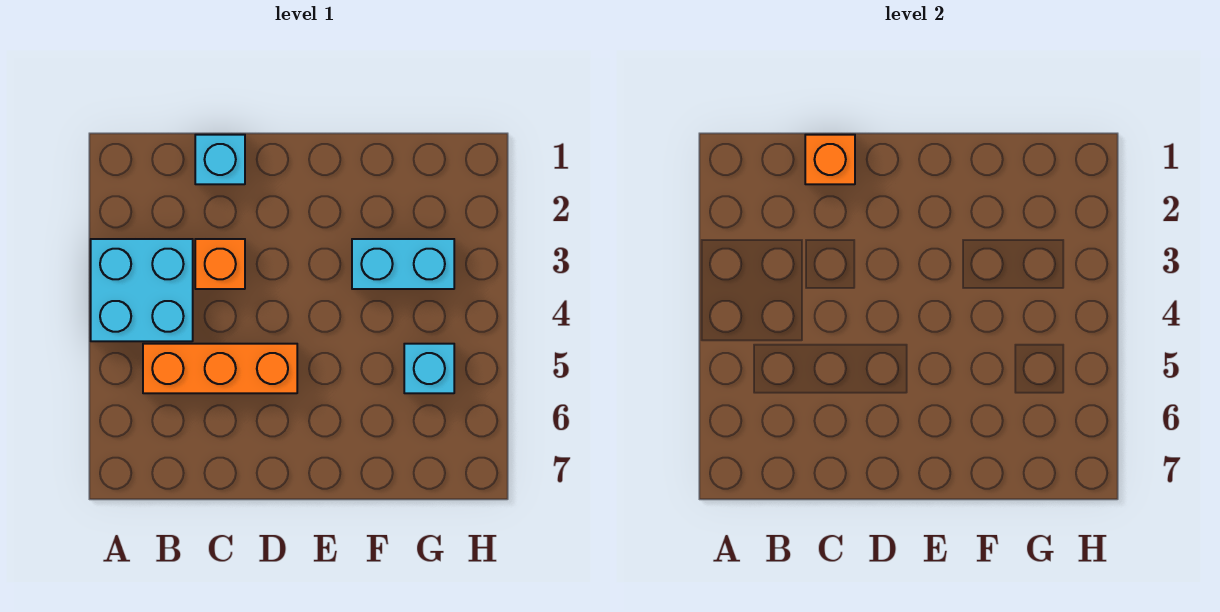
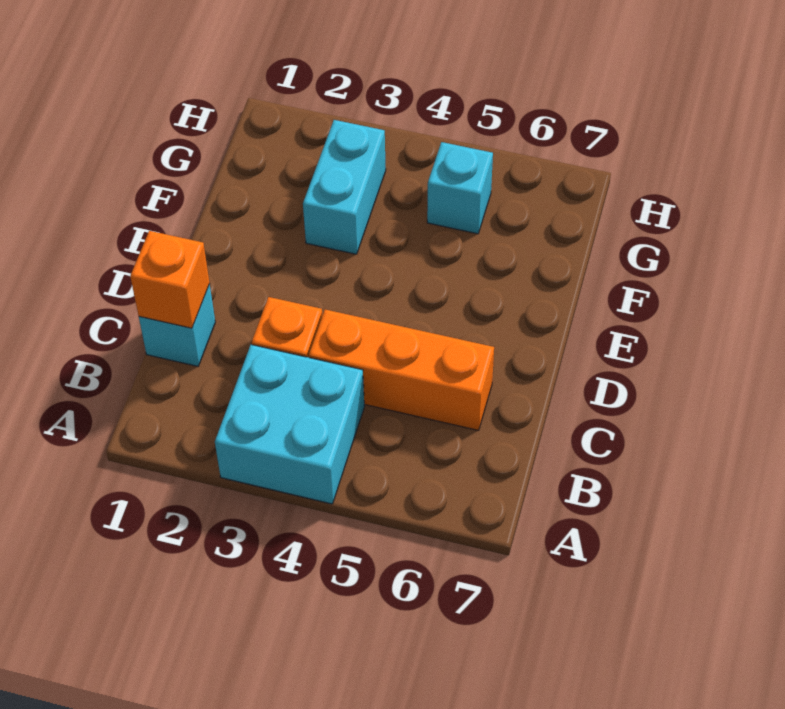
orange brick B5:D5 level 1 -> orange brick C4:C6 level 1

